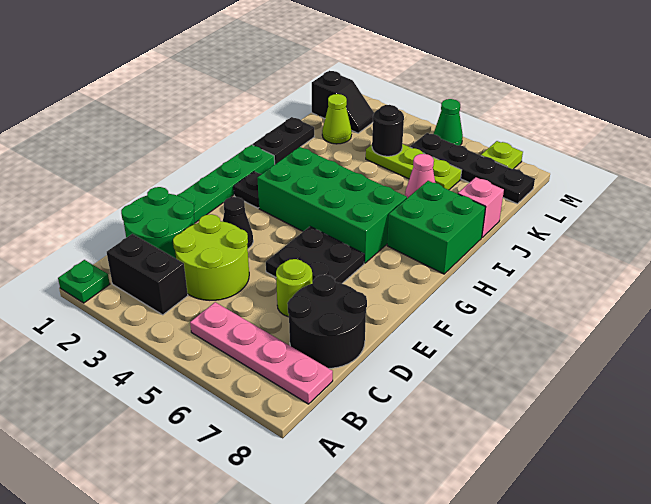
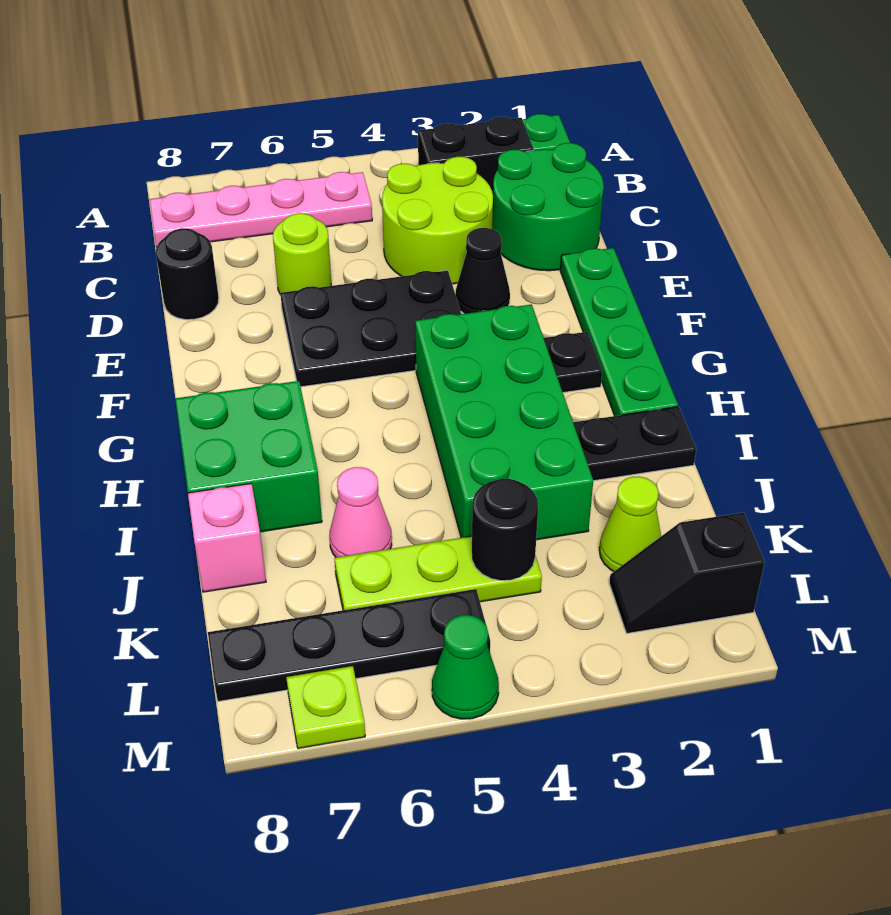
black round brick C7:D8 level 1 -> black round brick D8 level 1
black plate E5:F6 level 1 -> black plate E4:F6 level 1
green brick G3:H6 level 1 -> green brick G3:J4 level 1
black plate I1:J1 level 1 -> black plate I1:I2 level 1

